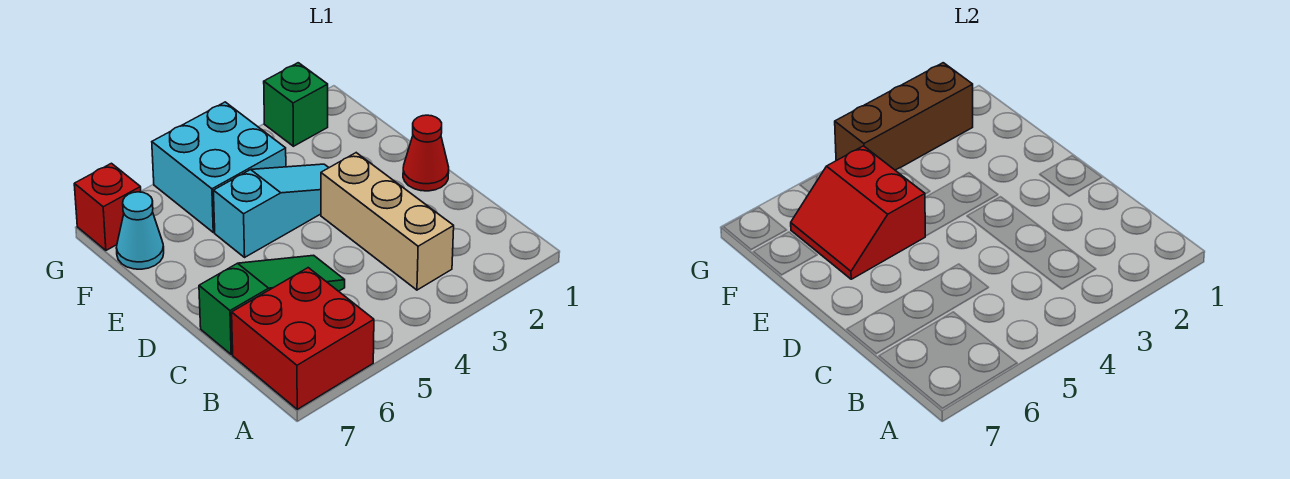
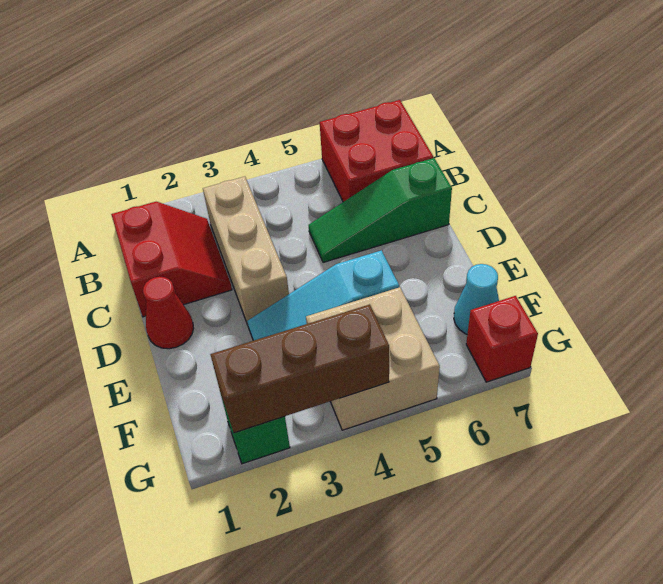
red slope E5:F6 level 2 top 5 -> red slope B1:C2 level 1 top 1
cyan brick F4:G5 level 1 -> tan brick F4:G5 level 1

